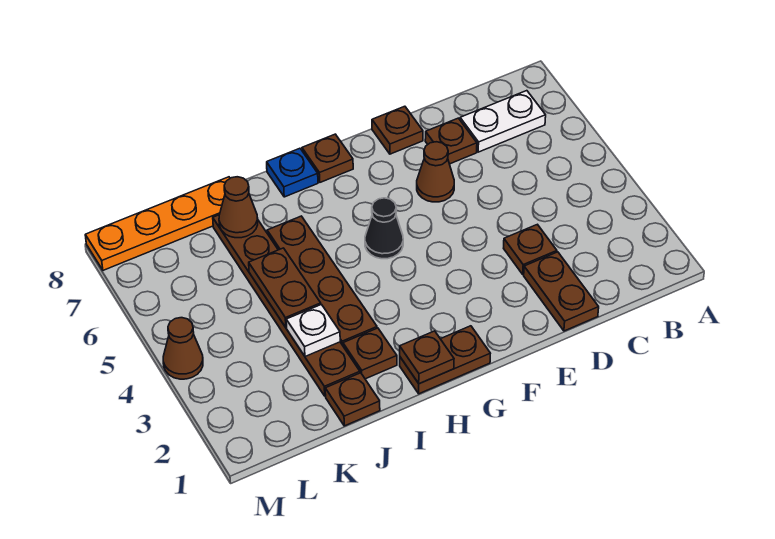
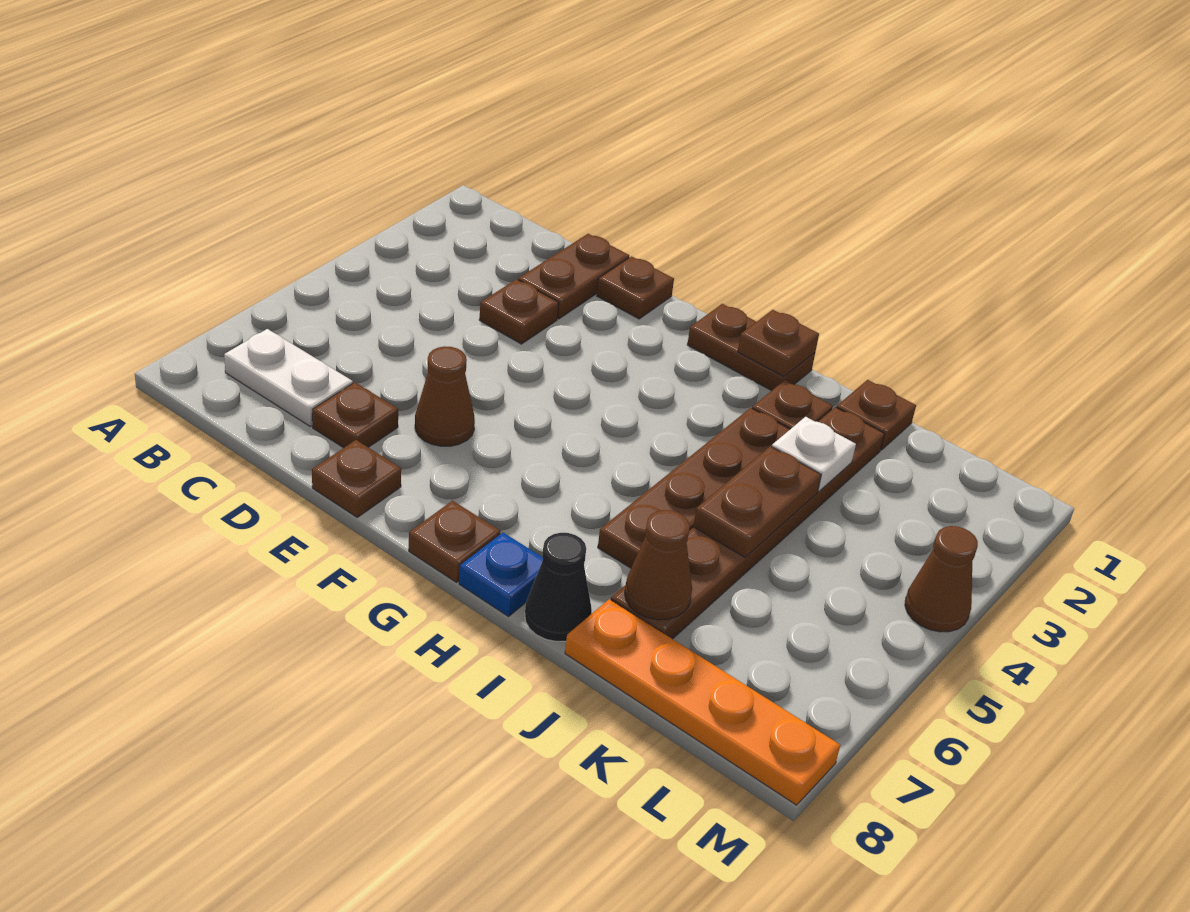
none -> brown plate E1 level 1
black cone G5 level 1 -> black cone I8 level 1

